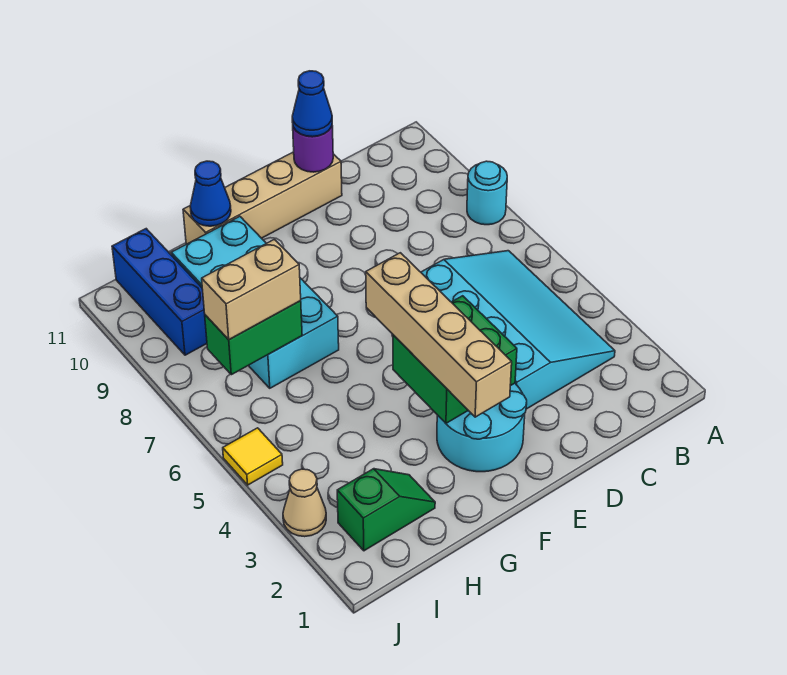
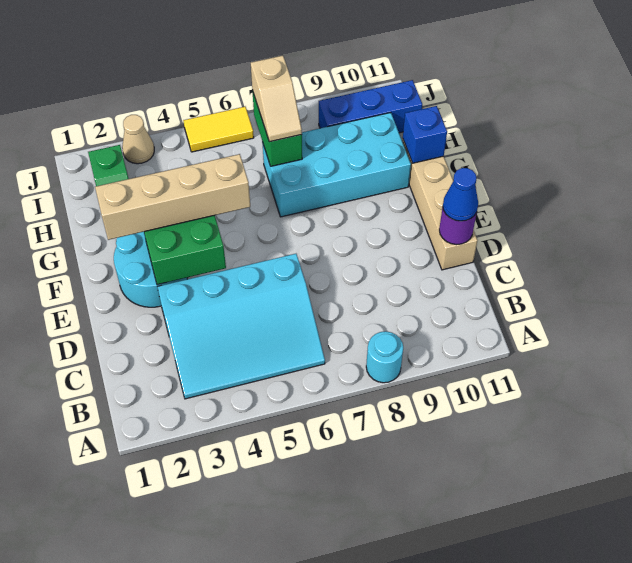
blue cone G11 level 2 -> blue brick G11 level 2
tan brick H7:I7 level 3 -> tan slope H7:I7 level 3 top I
yellow tile J5 level 1 -> yellow tile J5:J6 level 1

